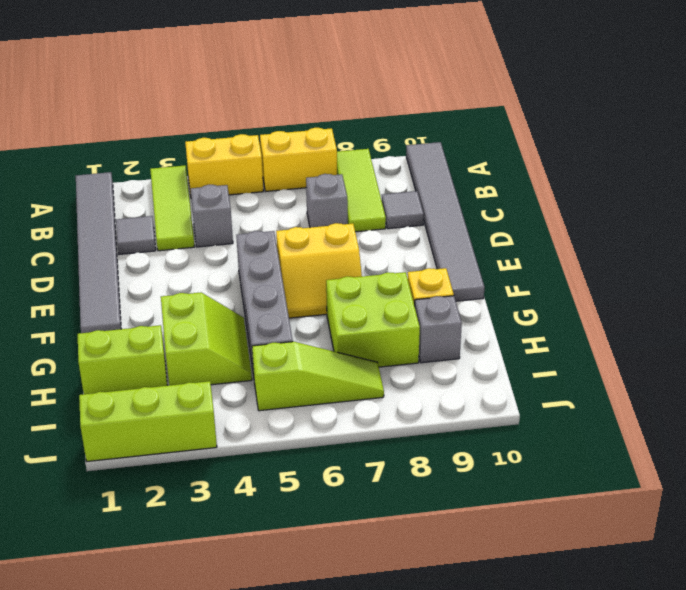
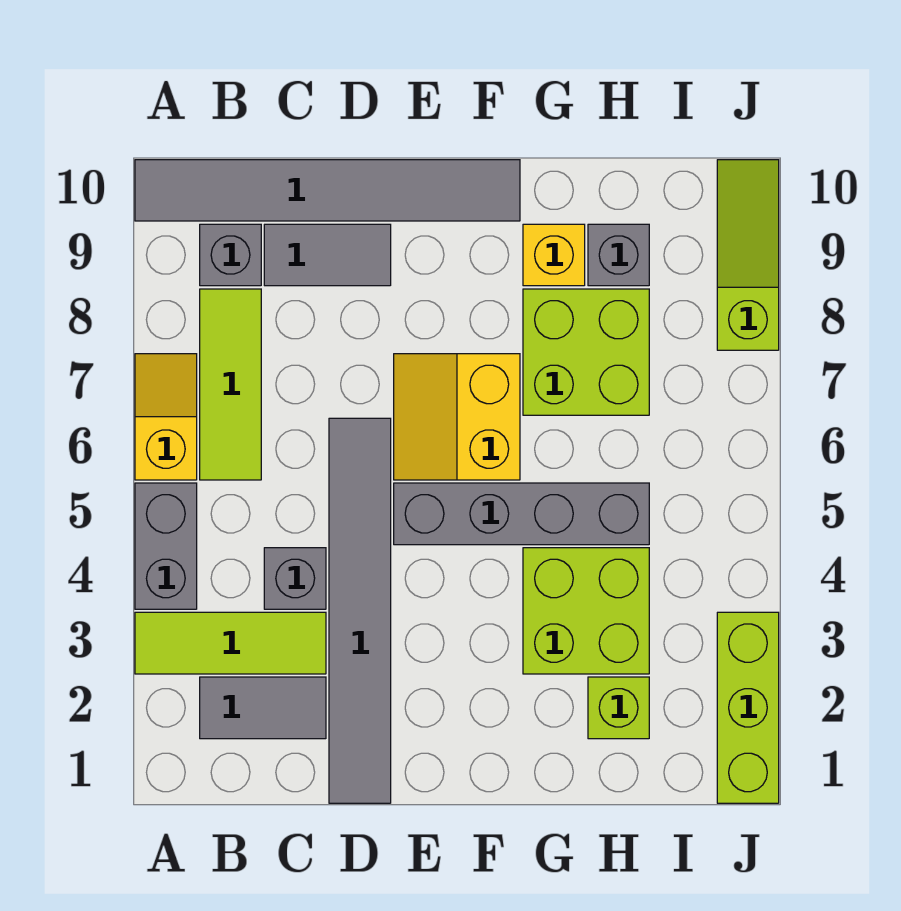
grey tile A1:F1 level 1 -> grey tile D1:D6 level 1
yellow brick A4:A5 level 1 -> grey brick A4:A5 level 1
yellow brick A6:A7 level 1 -> yellow slope A6:A7 level 1 top 6
lime tile A8:C8 level 1 -> lime tile B6:B8 level 1
grey tile C2 level 1 -> grey tile B2:C2 level 1
grey brick C7 level 1 -> grey brick B9 level 1
grey tile C9 level 1 -> grey tile C9:D9 level 1
yellow slope E6:F7 level 1 top E -> yellow slope E6:F7 level 1 top F
lime slope G3:H4 level 1 top 3 -> lime brick G3:H4 level 1
lime brick H1:H2 level 1 -> lime brick H2 level 1
lime slope I5:I7 level 1 top 5 -> lime slope J8:J10 level 1 top 8

